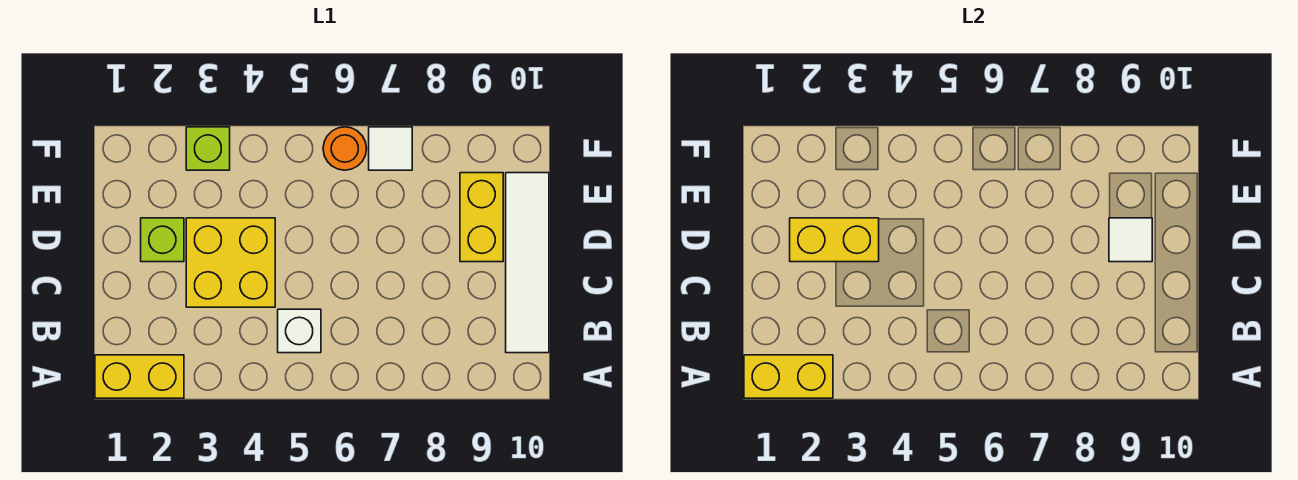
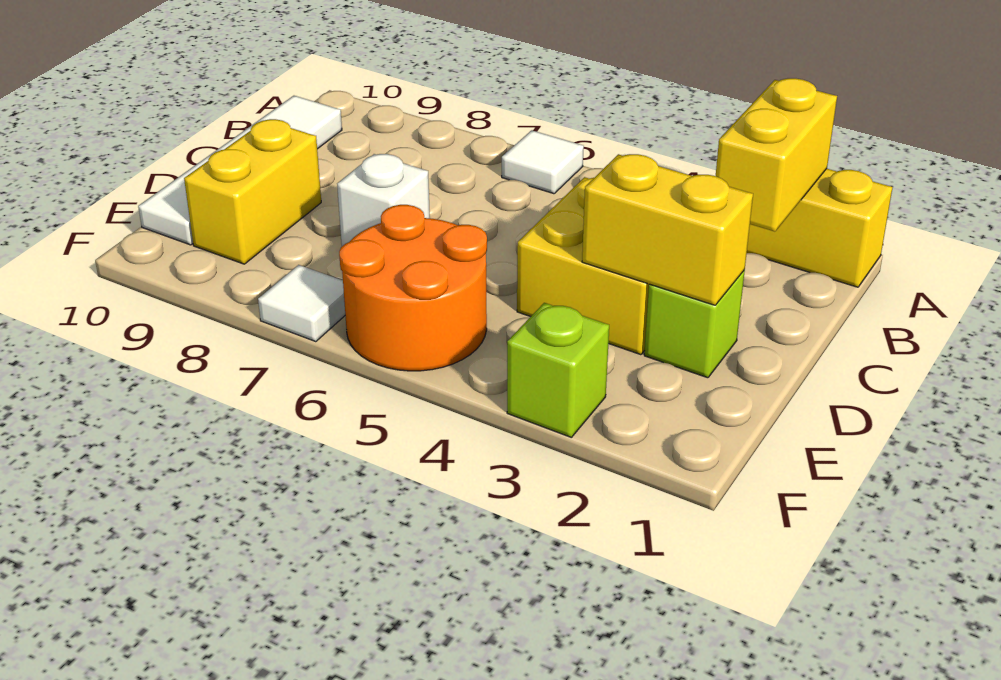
yellow brick A1:A2 level 2 -> yellow brick A2:B2 level 2
white brick B5 level 1 -> white brick D7 level 1
white tile D9 level 2 -> white tile A6 level 1
orange round brick F6 level 1 -> orange round brick E5:F6 level 1

